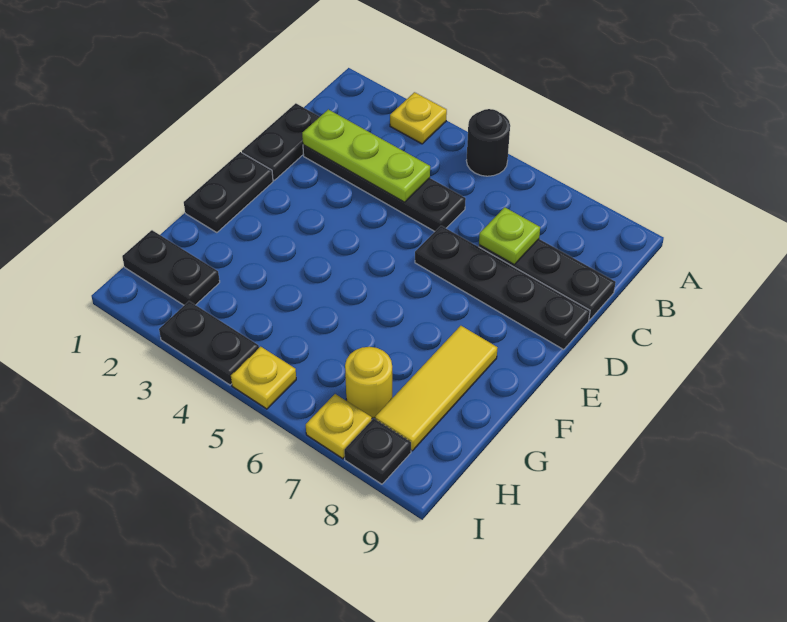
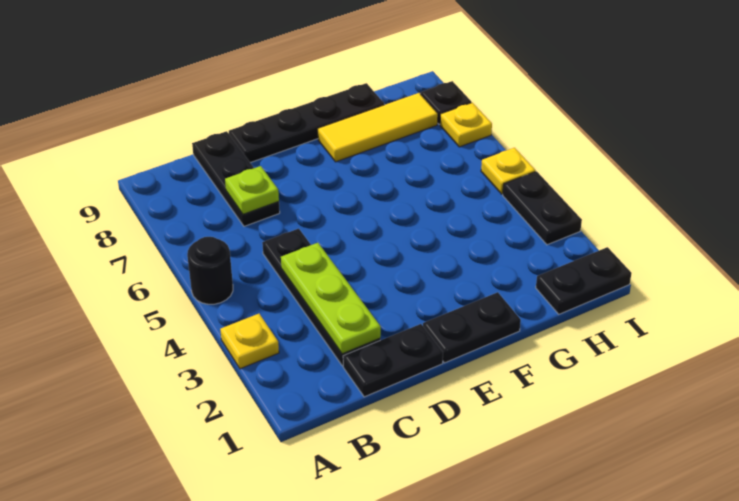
black plate D6:D9 level 1 -> black plate D9:G9 level 1
black plate H1:H2 level 1 -> black plate H1:I1 level 1
yellow round brick H7 level 1 -> none

